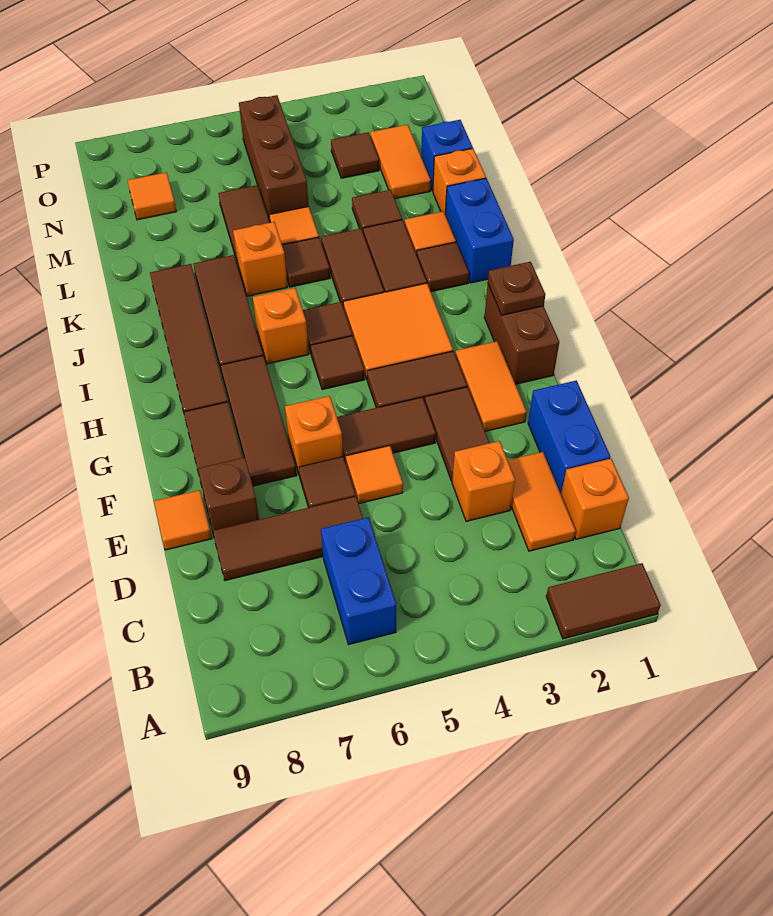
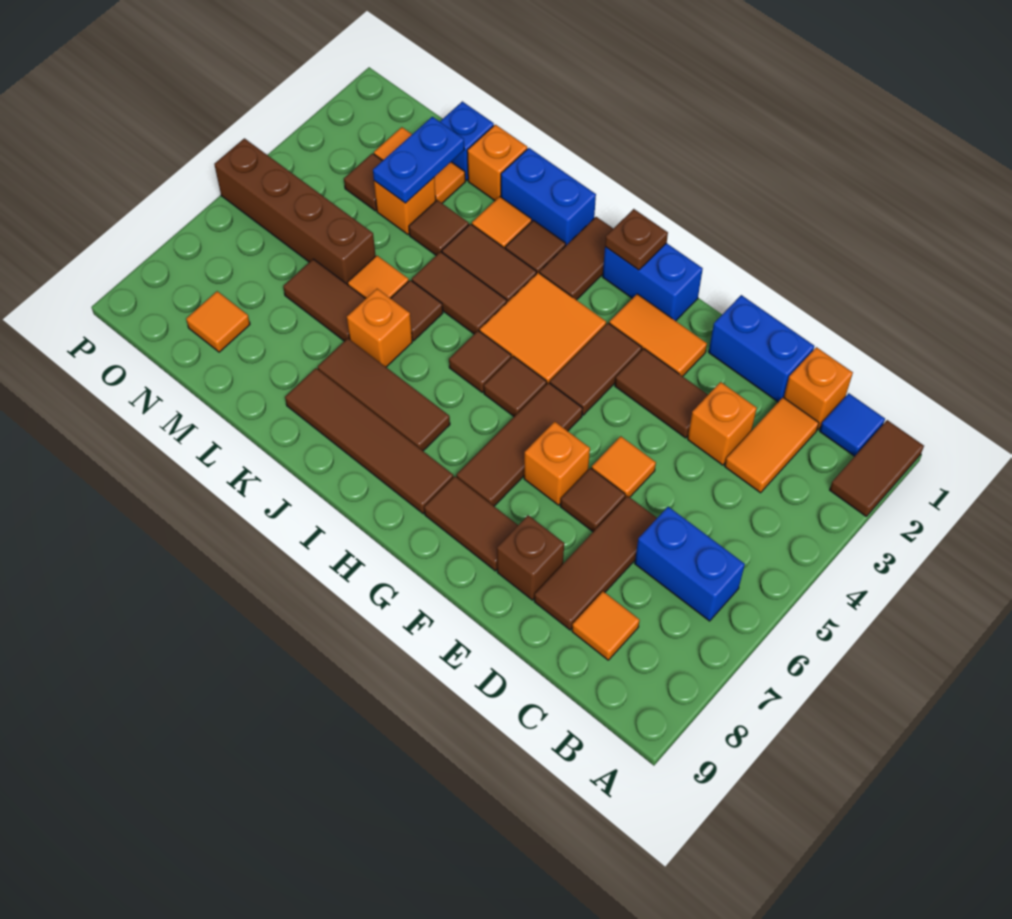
none -> blue tile B1 level 1
orange tile C2:D2 level 1 -> orange tile C2:C3 level 1
orange tile E9 level 1 -> orange tile C8 level 1
brown tile F4:F5 level 1 -> brown tile I1:I2 level 1
brown tile F7:H7 level 1 -> brown tile G5:G7 level 1
brown brick G1:H1 level 1 -> blue brick G1:H1 level 1
orange brick I6 level 1 -> orange brick M3 level 1
none -> blue plate M2:M3 level 2
brown brick M5:O5 level 1 -> brown brick M5:P5 level 1

